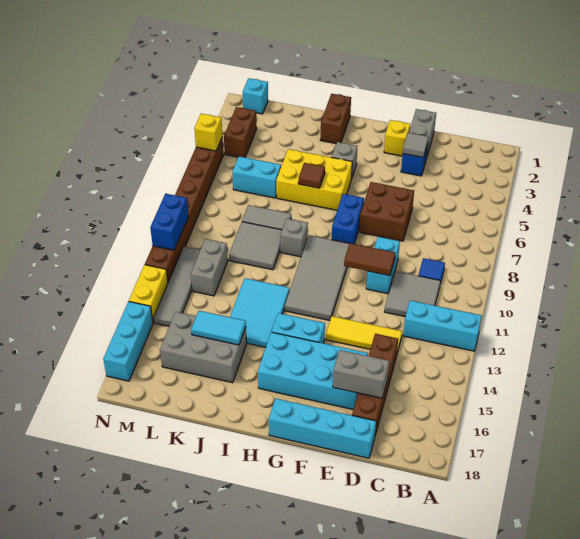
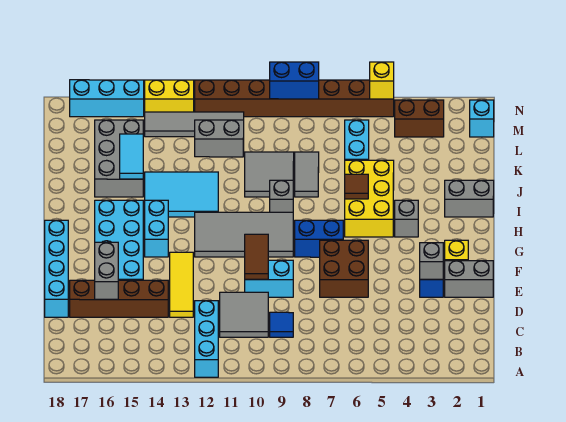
grey tile E3 level 2 -> grey brick E3 level 2
brown brick I1:I2 level 1 -> grey brick I1:I2 level 1
blue brick N10:N11 level 2 -> blue brick N8:N9 level 2

